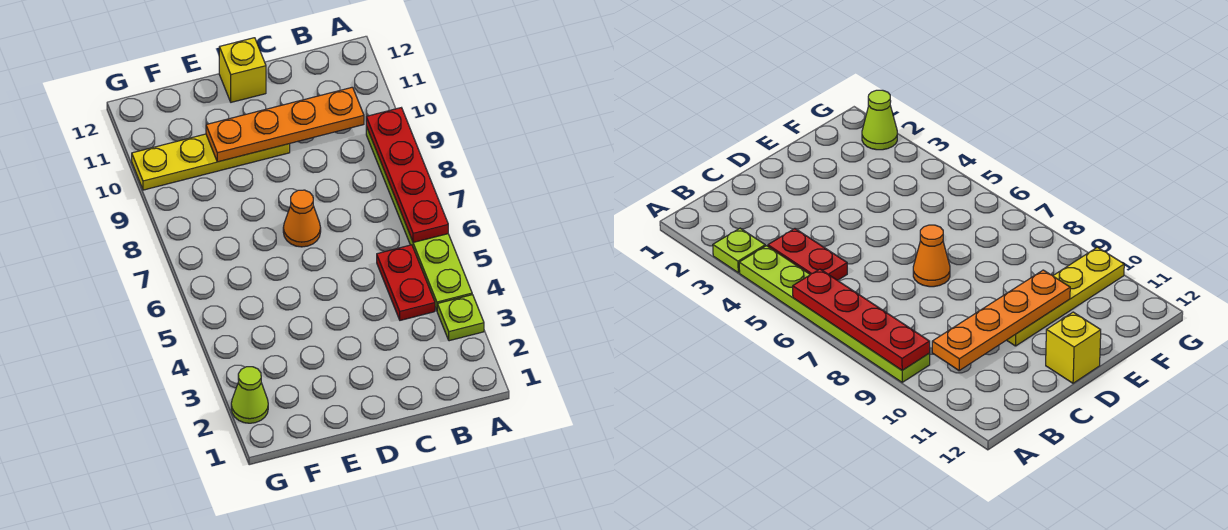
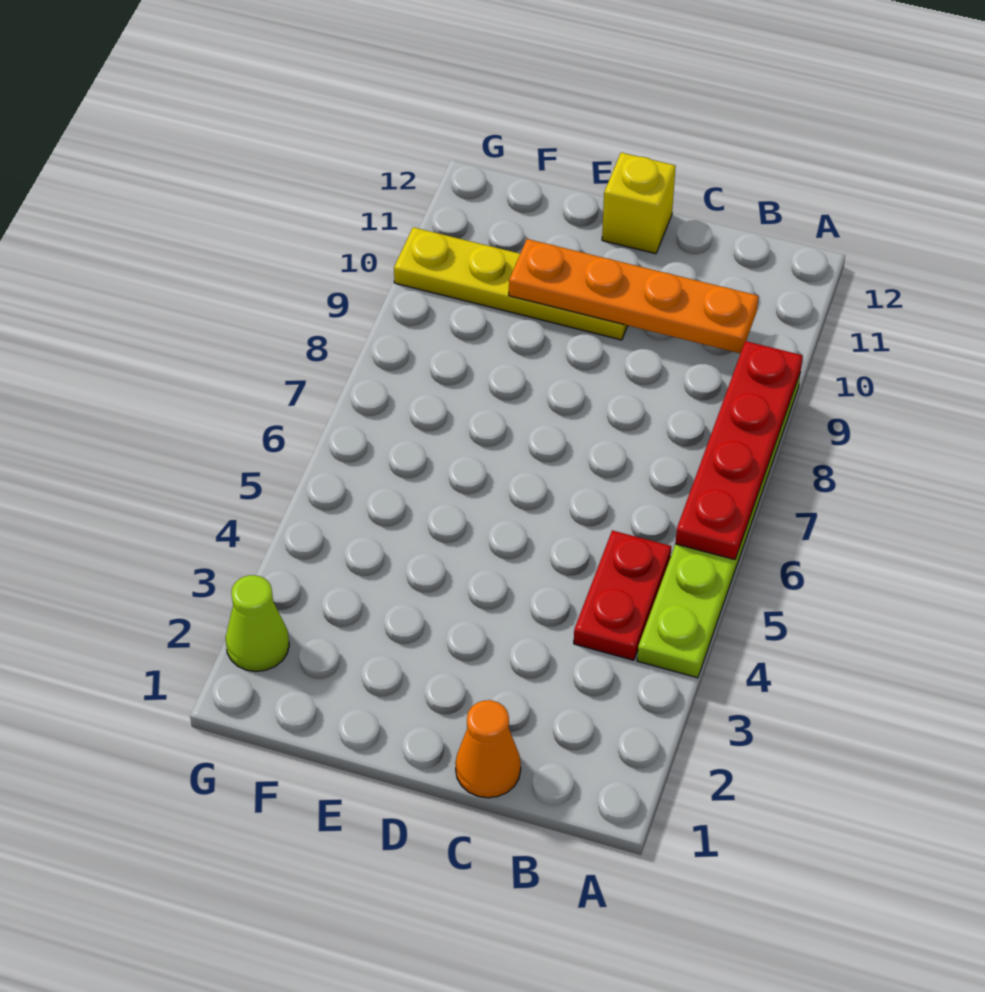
lime plate A3 level 1 -> none
orange cone D7 level 1 -> orange cone C1 level 1

